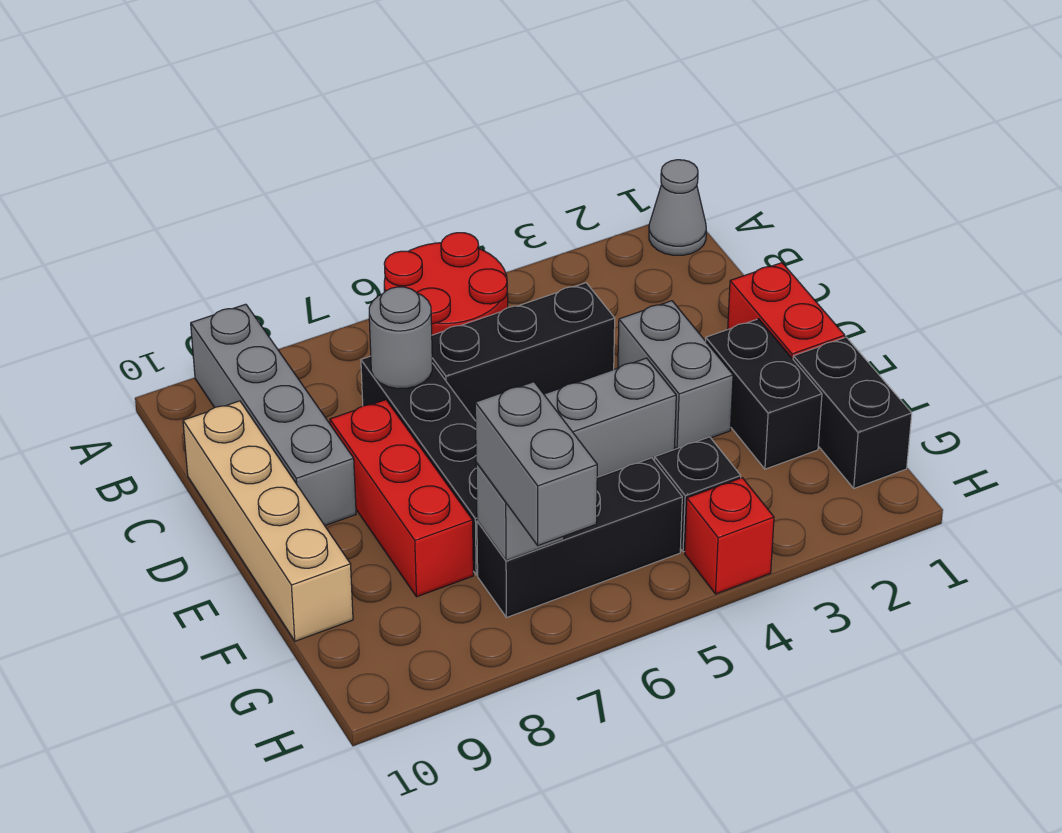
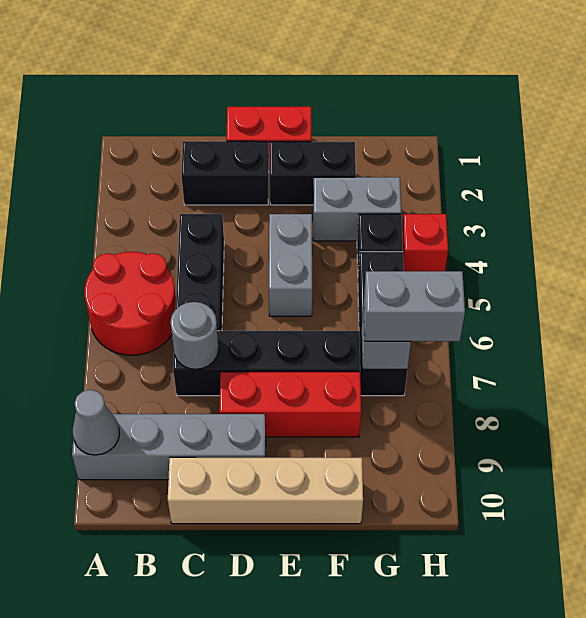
grey cone A1 level 1 -> grey cone A9 level 2
grey brick D3:E3 level 1 -> grey brick F3:G3 level 1
black brick F1:G1 level 1 -> black brick C2:D2 level 1

